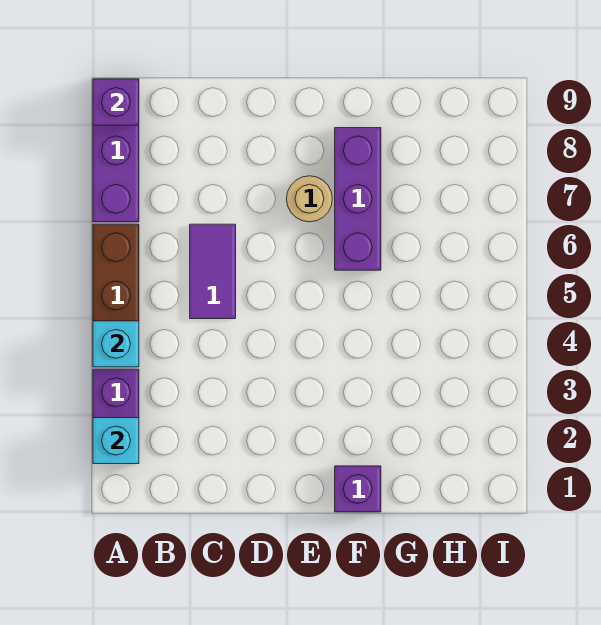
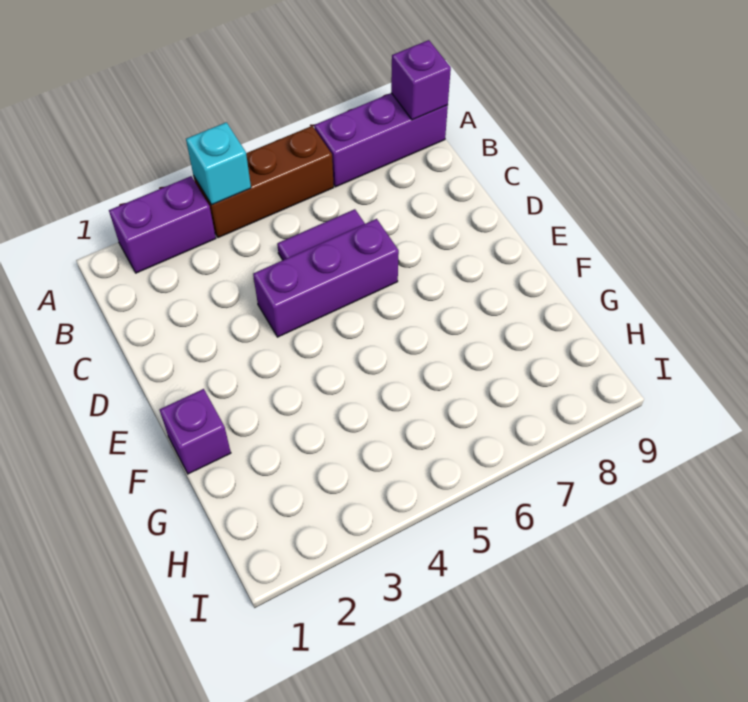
cyan brick A2 level 2 -> none
tan round brick E7 level 1 -> none
purple brick F6:F8 level 1 -> purple brick D4:D6 level 1

